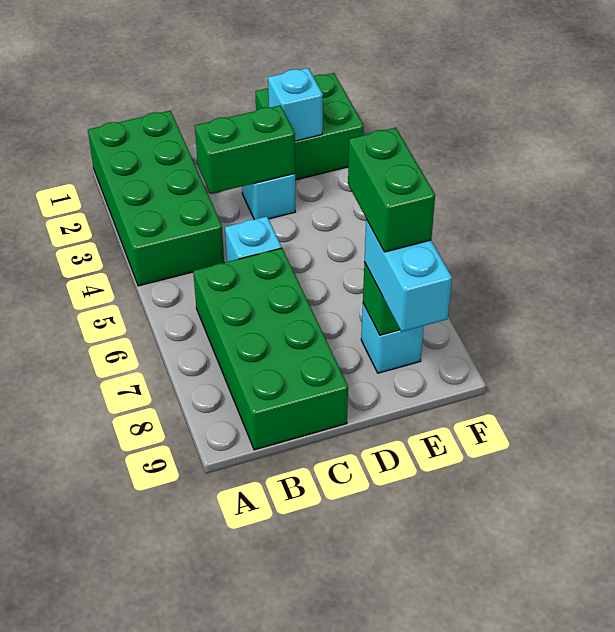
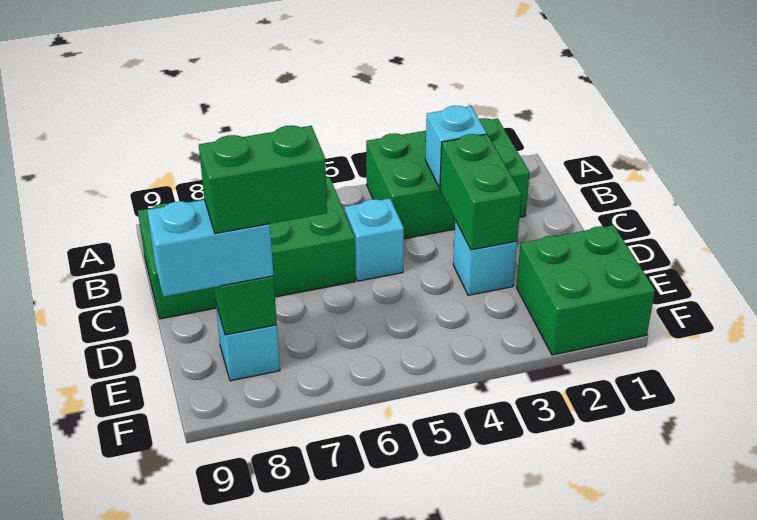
green brick A1:B4 level 1 -> green brick A2:B4 level 1
cyan brick E2 level 2 -> cyan brick B3 level 2

